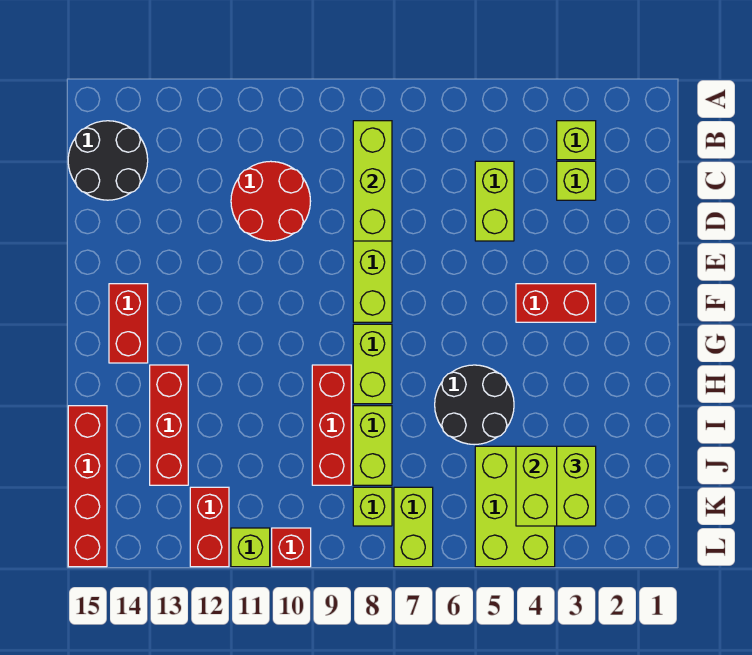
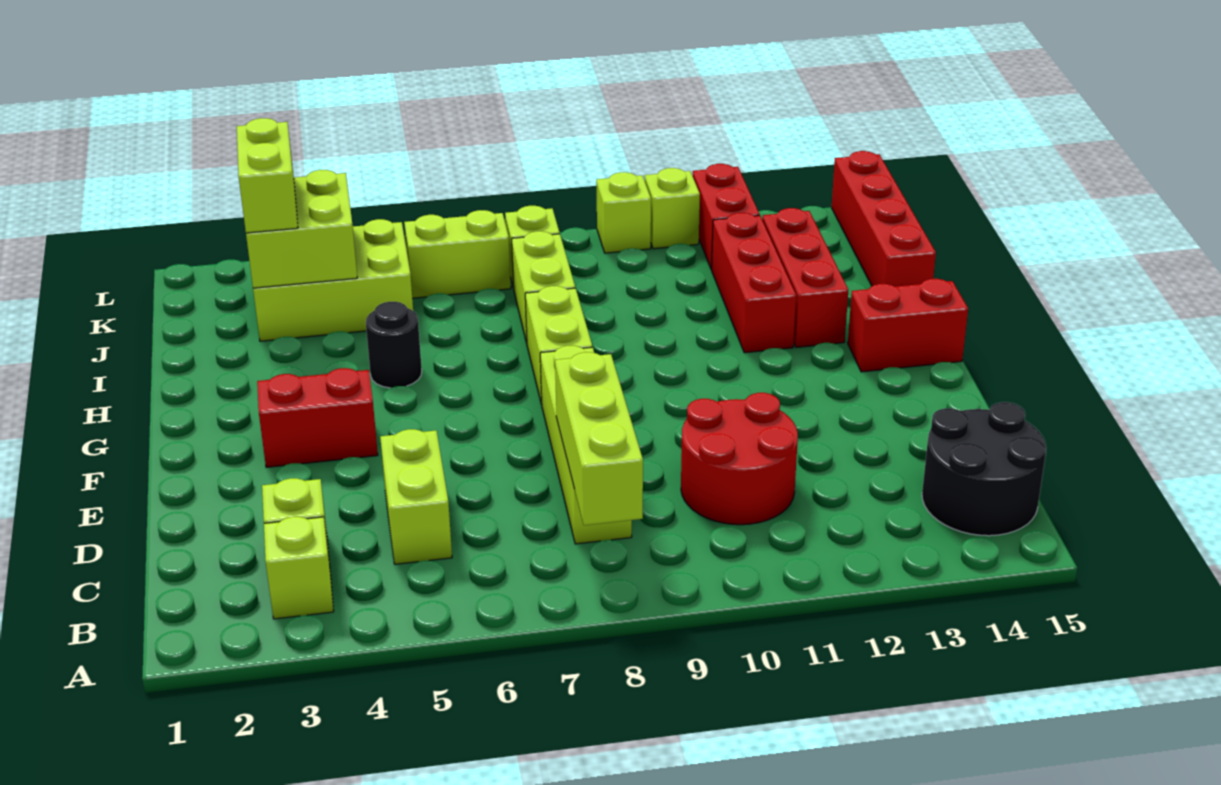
red brick F14:G14 level 1 -> red brick G14:G15 level 1
black round brick H5:I6 level 1 -> black round brick H5 level 1
red brick H9:J9 level 1 -> red brick H12:J12 level 1
lime brick J4:L5 level 1 -> lime brick J3:K5 level 1
lime brick K7:L7 level 1 -> lime brick K6:K7 level 1
red brick L10 level 1 -> lime brick L10 level 1

